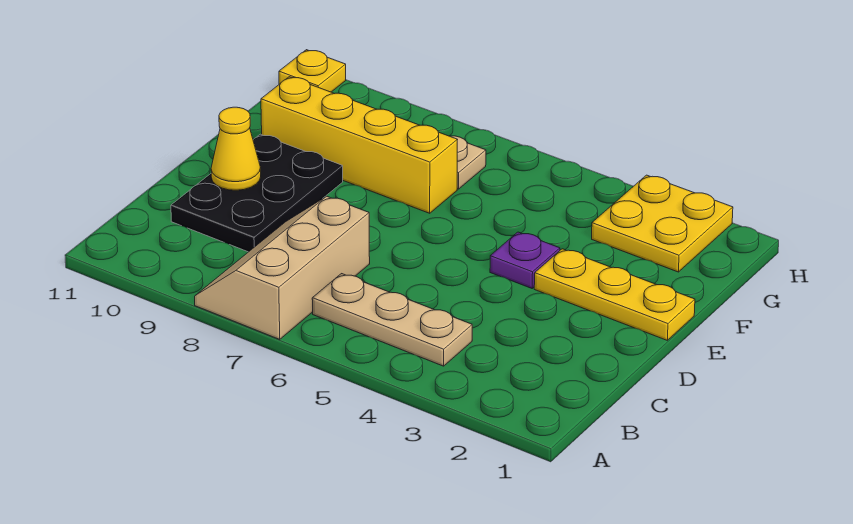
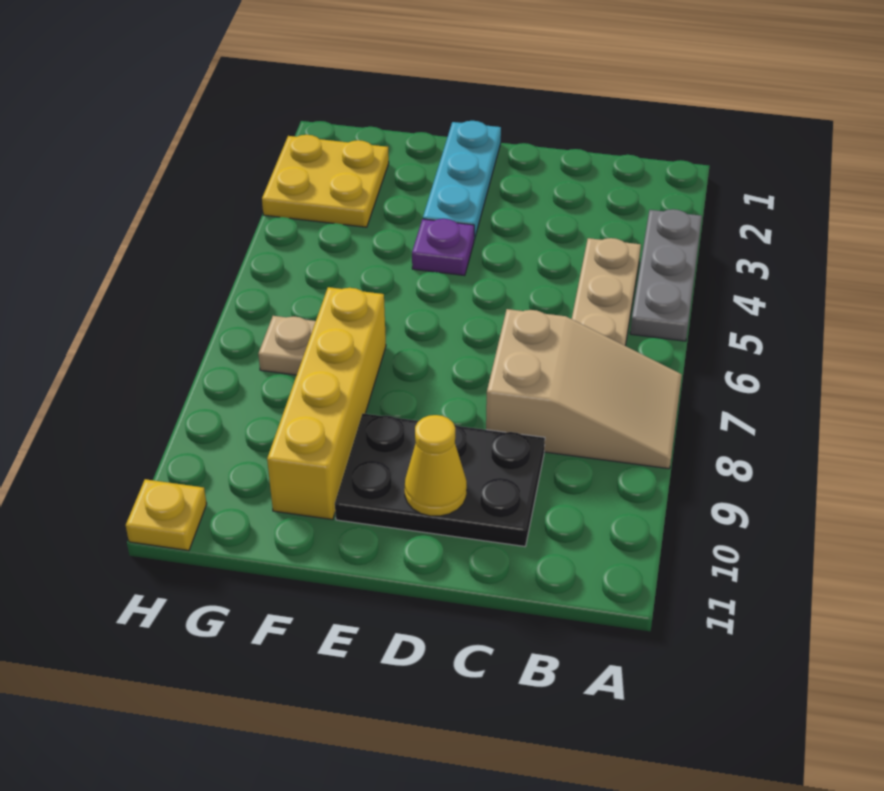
none -> grey plate A3:A5 level 1
tan slope A7:C8 level 1 top 7 -> tan slope A7:C8 level 1 top C
yellow plate E1:E3 level 1 -> cyan plate E1:E3 level 1

